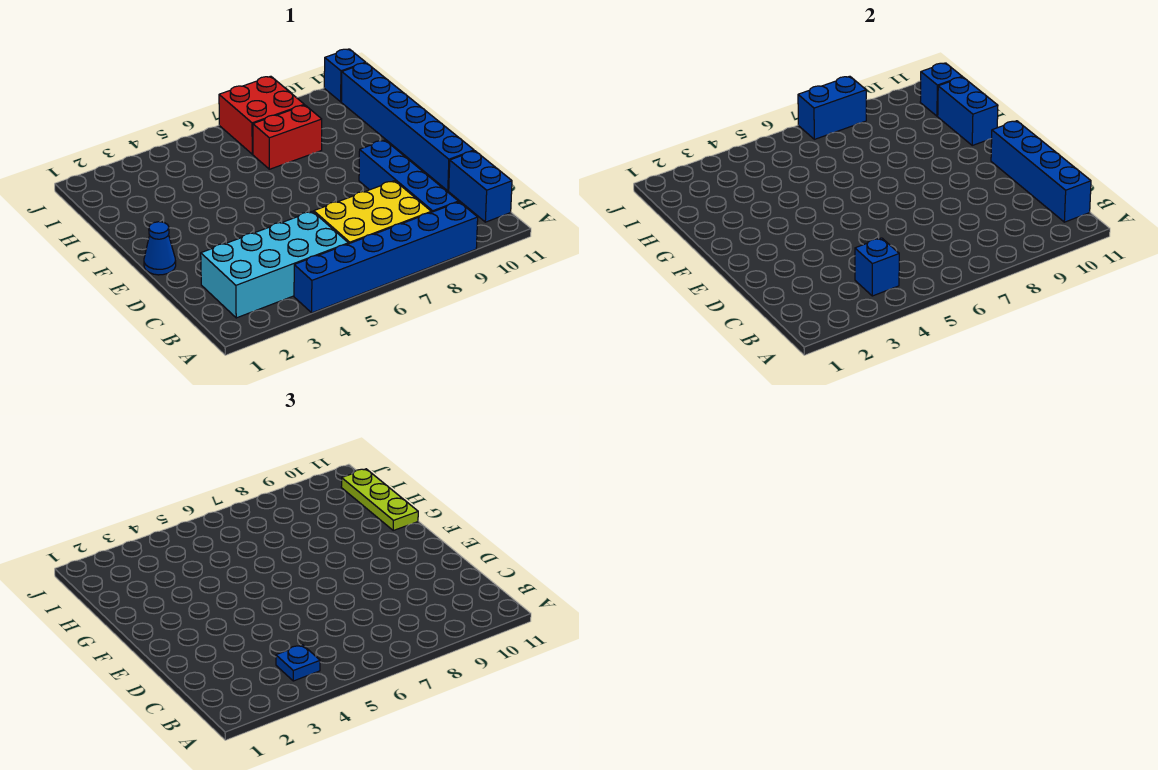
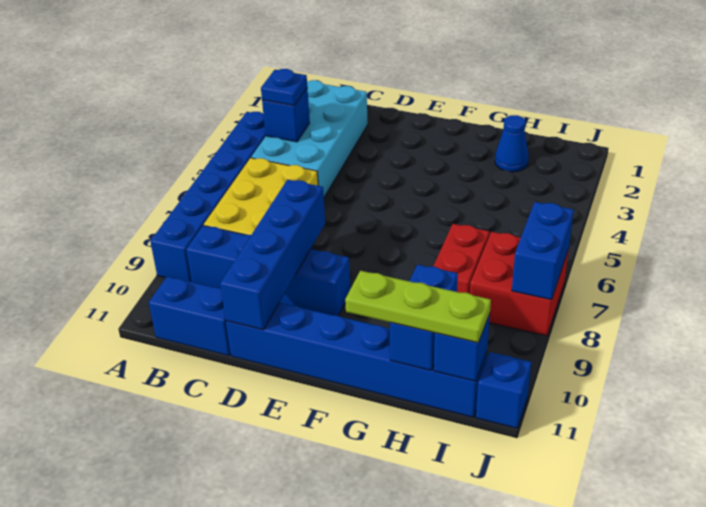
blue brick B11:E11 level 2 -> blue brick D8:D11 level 2
blue cone E1 level 1 -> blue cone H2 level 1
blue brick G11:H11 level 2 -> blue brick H10:H11 level 2

